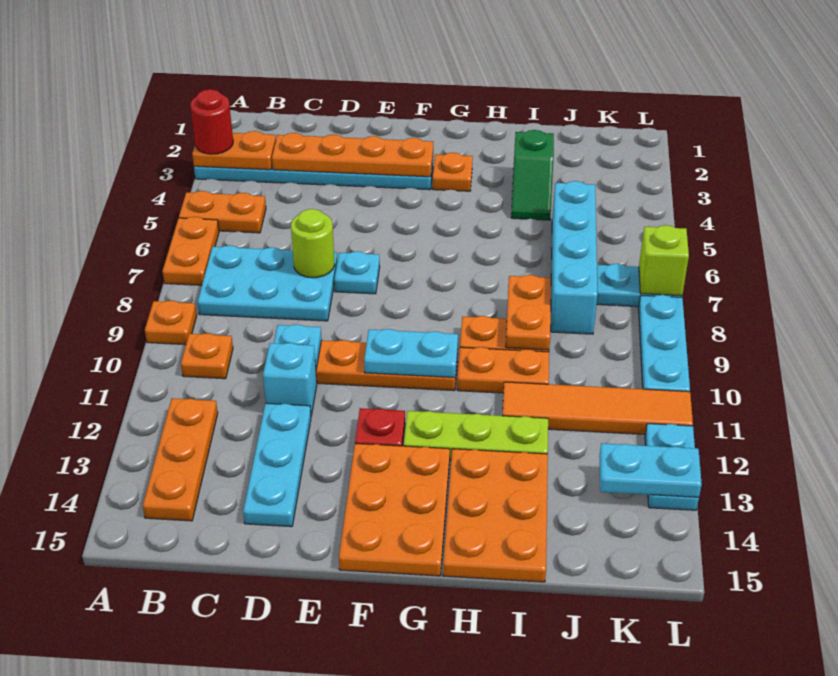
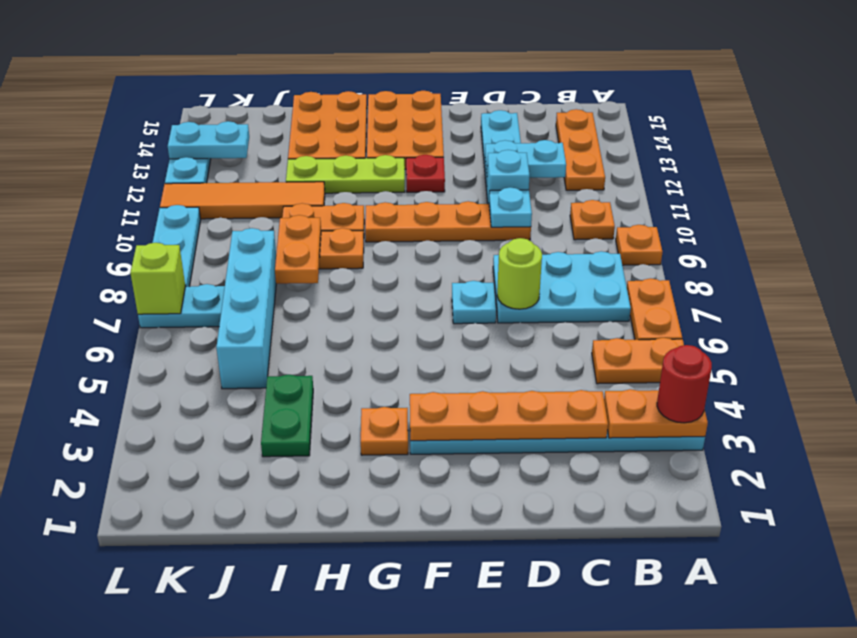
cyan plate F10:G10 level 2 -> cyan plate C12:D12 level 2
green slope I3:I4 level 1 top 3 -> green plate I3:I4 level 1

